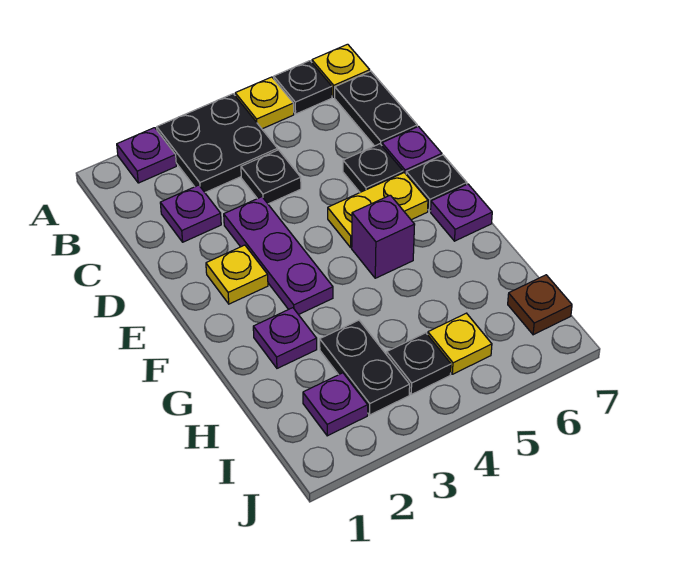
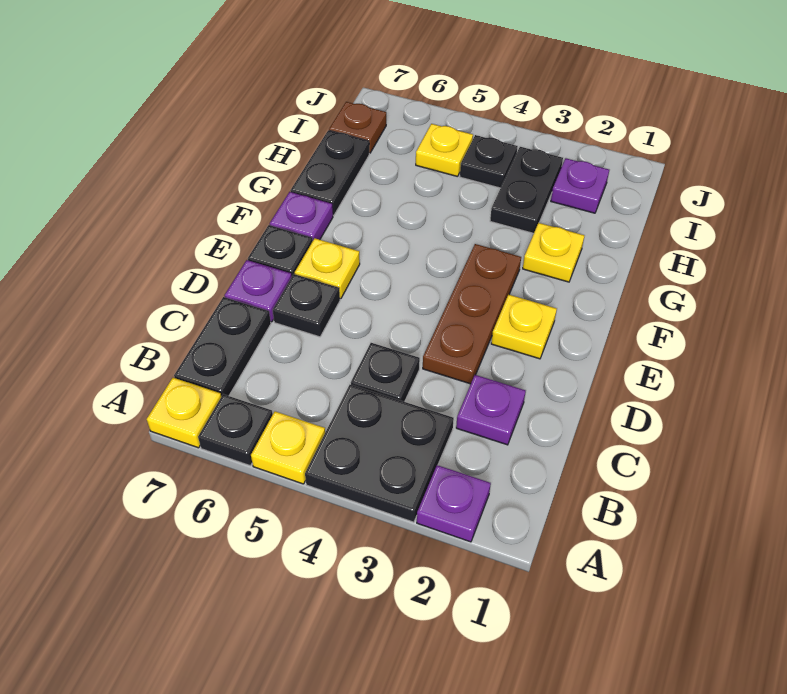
purple plate D3:F3 level 1 -> brown plate D3:F3 level 1
yellow plate E5:E6 level 1 -> yellow plate E6 level 1
purple brick F5 level 1 -> none
purple plate G2 level 1 -> yellow plate G2 level 1
none -> black plate G7:H7 level 1

